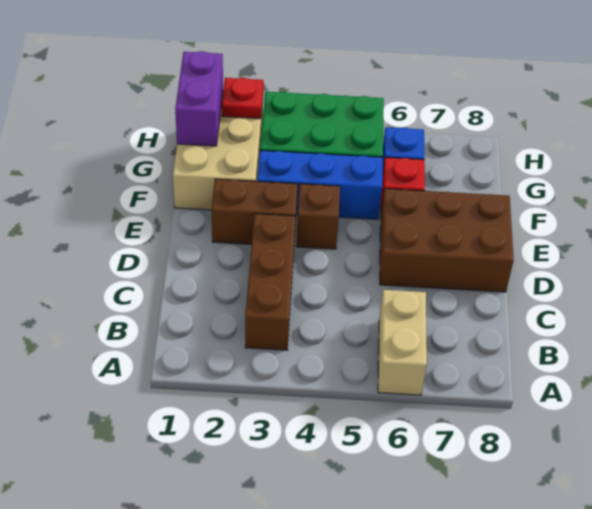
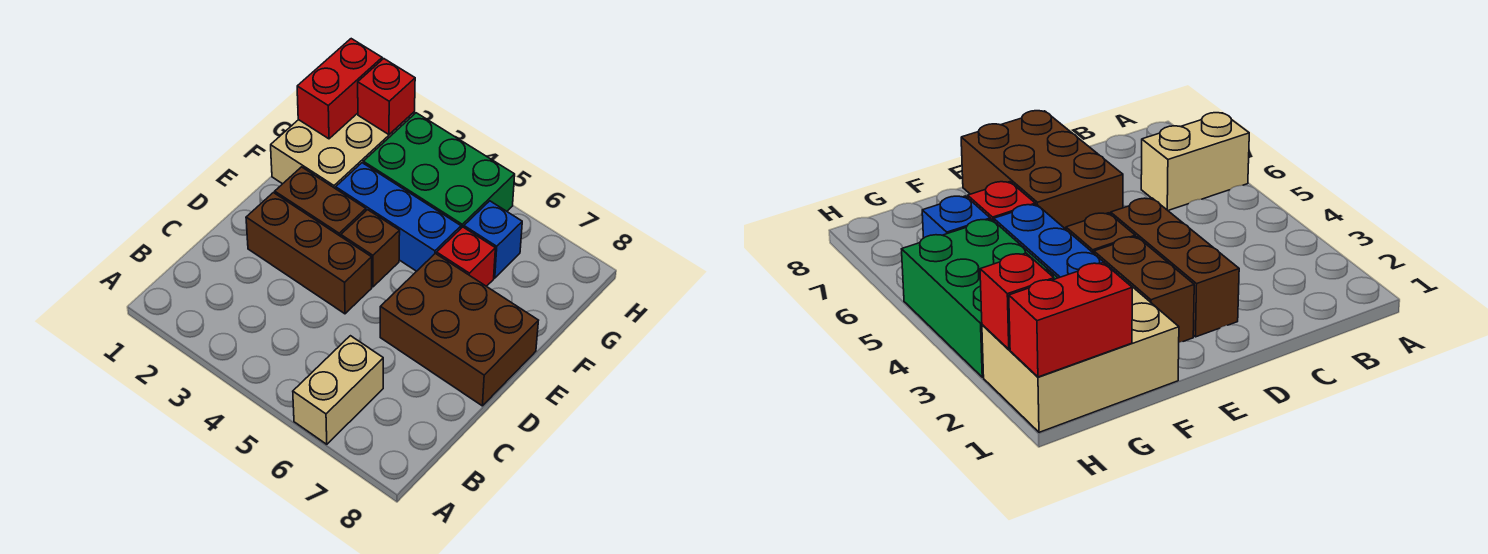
brown brick B3:D3 level 1 -> brown brick D2:D4 level 1
purple brick G1:H1 level 2 -> red brick G1:H1 level 2
red plate H2 level 2 -> red brick H2 level 2

